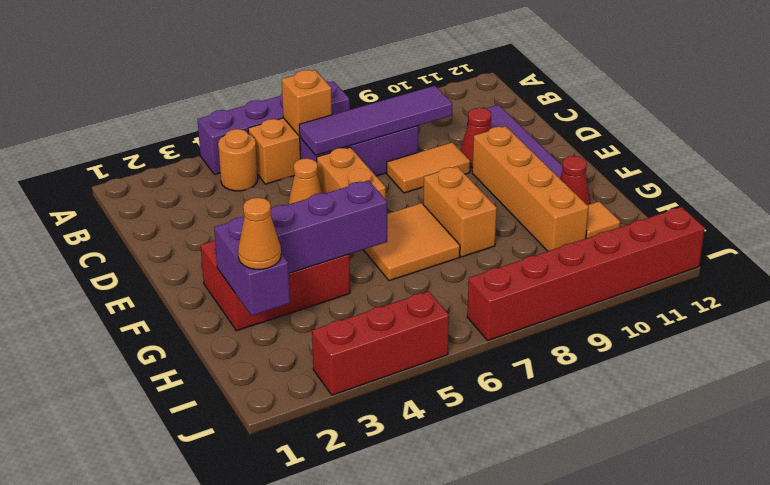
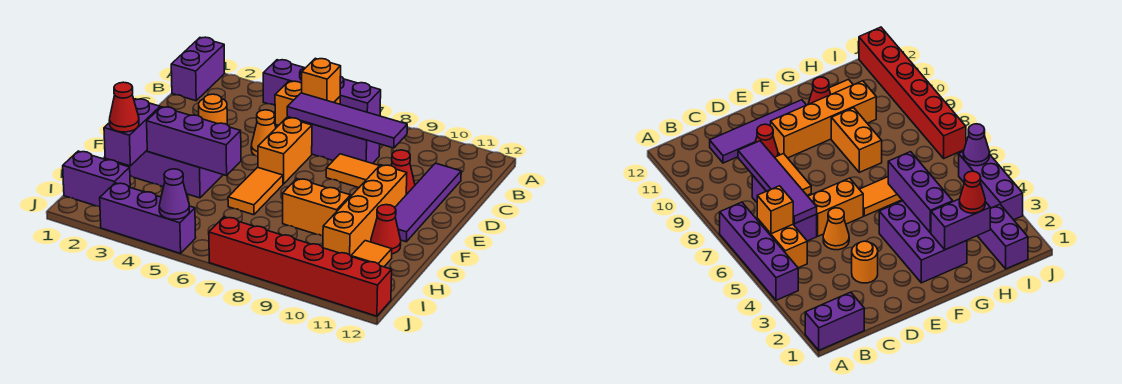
none -> purple brick A1:B1 level 1
orange round brick B4 level 1 -> orange round brick D3 level 1
red brick F2:G4 level 1 -> purple brick F2:G4 level 1
orange tile F6:G7 level 1 -> orange tile F6:G6 level 1
orange brick F8:G8 level 1 -> orange brick G8:G9 level 1
orange cone H2 level 3 -> red cone H2 level 3
none -> purple brick I1:I2 level 1
red brick J3:J5 level 1 -> purple brick J3:J5 level 1
none -> purple cone J5 level 2

